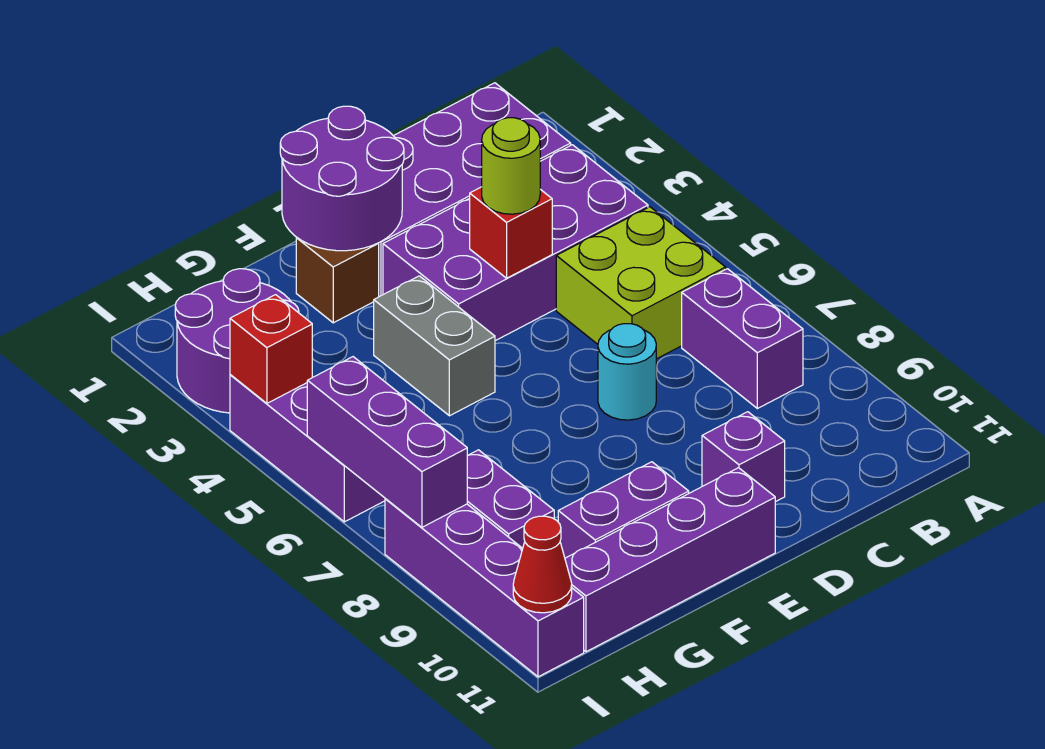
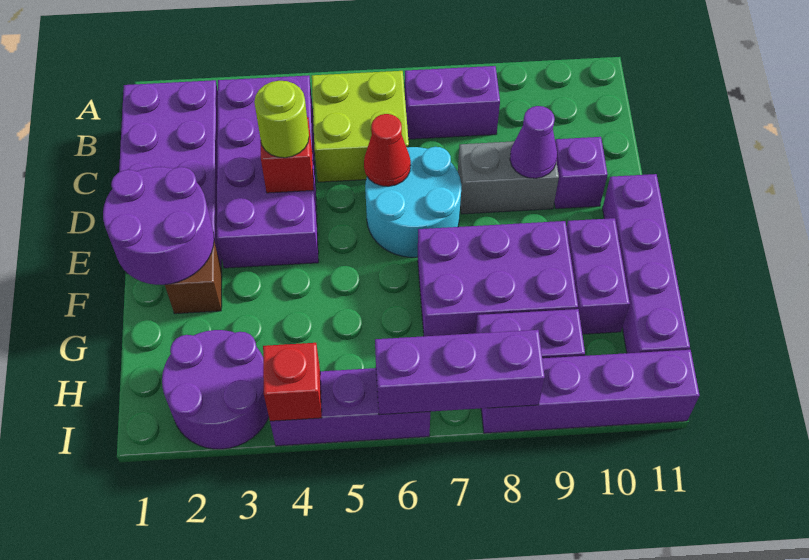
cyan round brick D7 level 1 -> cyan round brick D6:E7 level 1
none -> purple cone D9 level 2
grey brick F4:F5 level 1 -> grey brick D8:D9 level 1
none -> purple brick F7:G9 level 1
red cone I11 level 2 -> red cone D6 level 2

